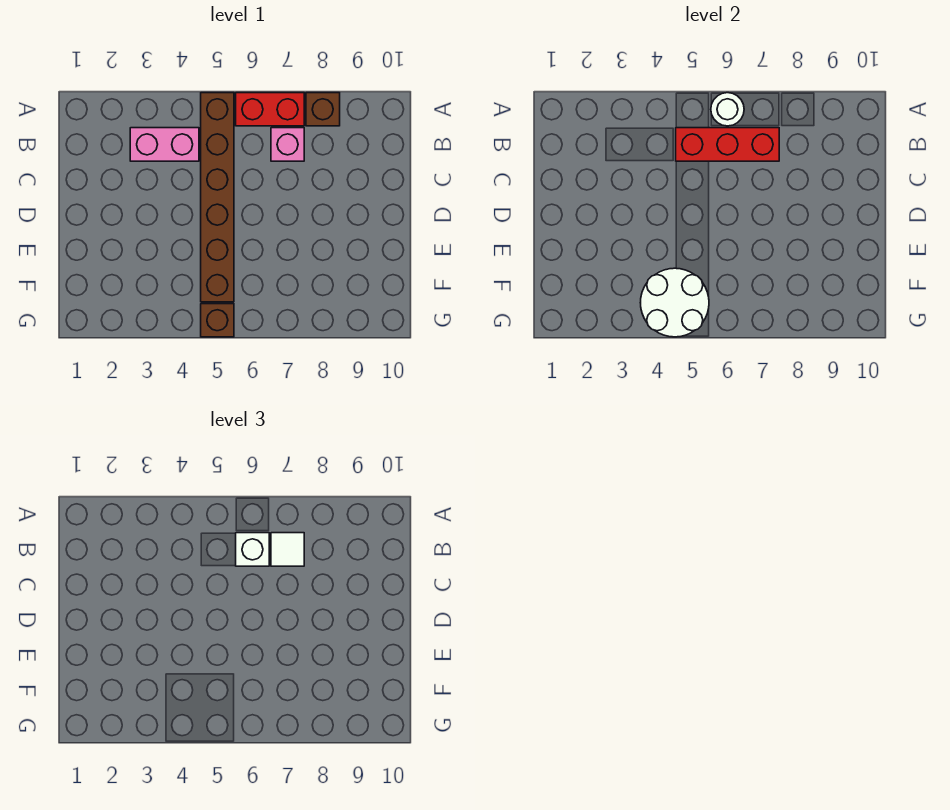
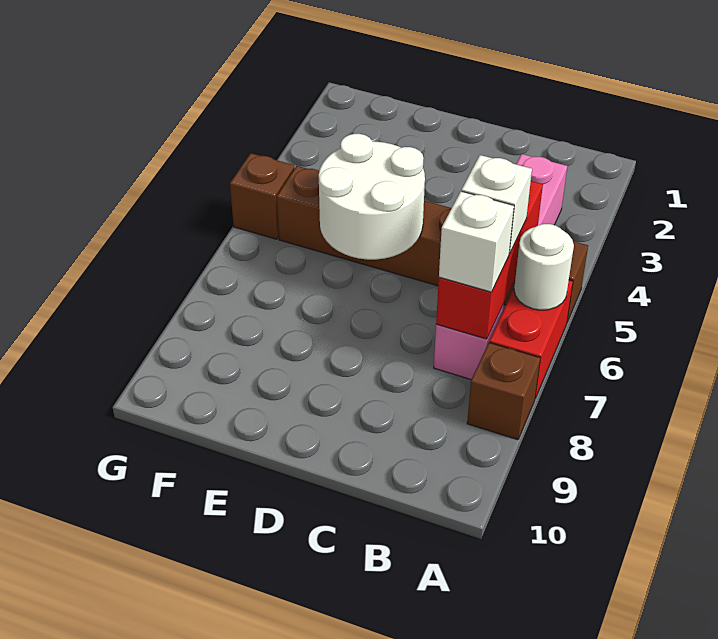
white tile B7 level 3 -> white brick B7 level 3
white round brick F4:G5 level 2 -> white round brick D5:E6 level 2

